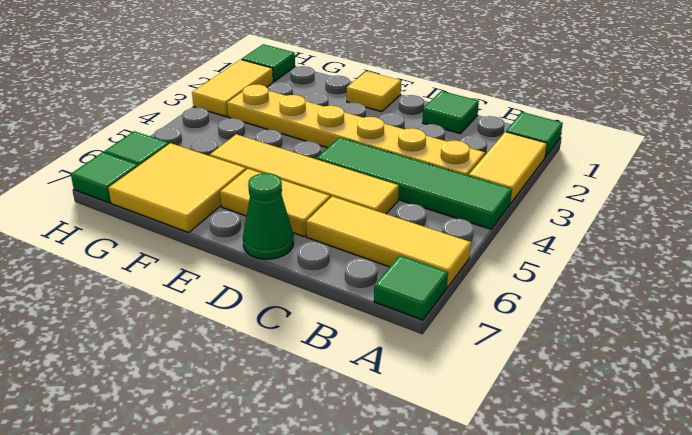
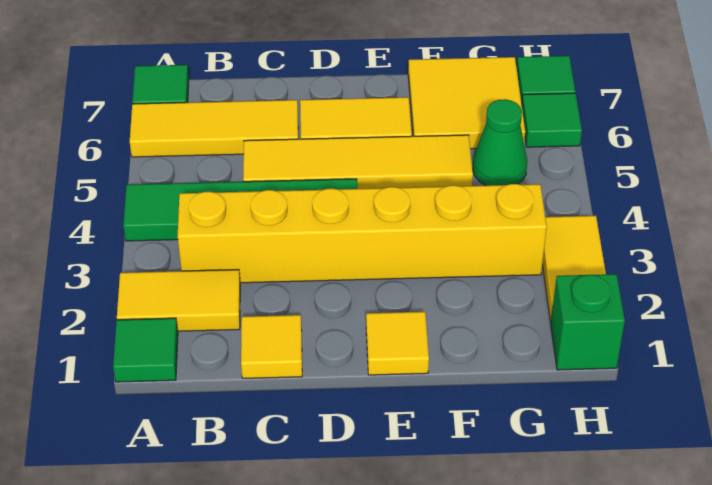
yellow tile A2:A3 level 1 -> yellow tile A2:B2 level 1
yellow plate B3:G3 level 1 -> yellow brick B3:G3 level 1
green tile C1 level 1 -> yellow tile C1 level 1
green cone D7 level 1 -> green cone G5 level 1
green tile H1 level 1 -> green brick H1 level 1

